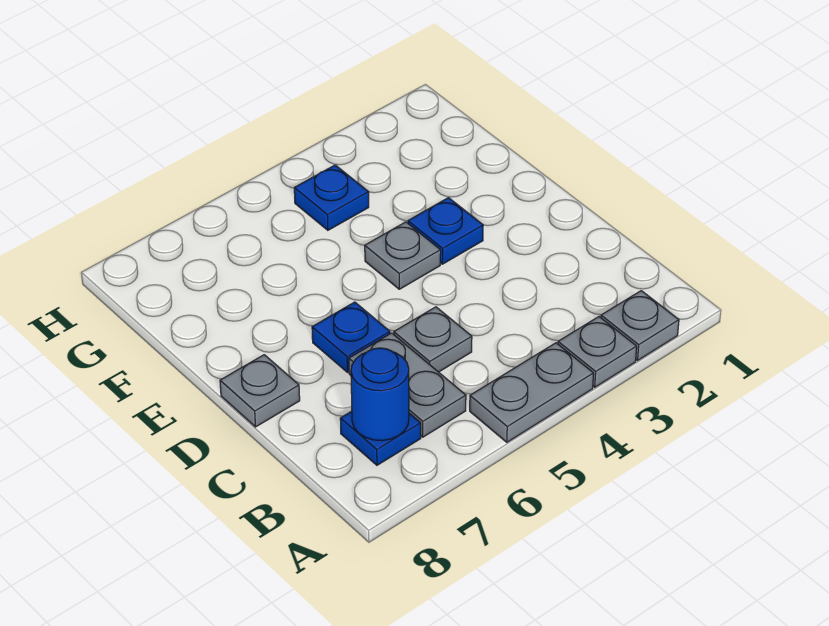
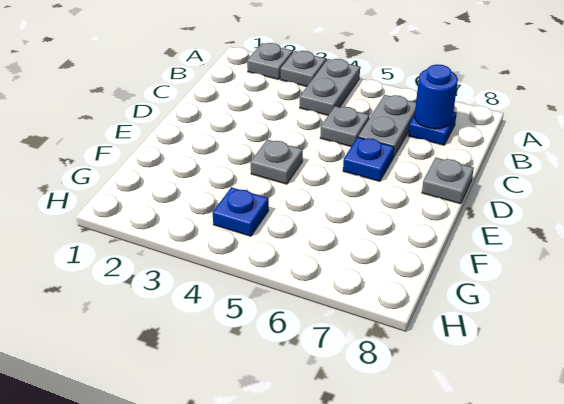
grey plate A4:A5 level 1 -> grey plate A4:B4 level 1
blue plate E3 level 1 -> none

